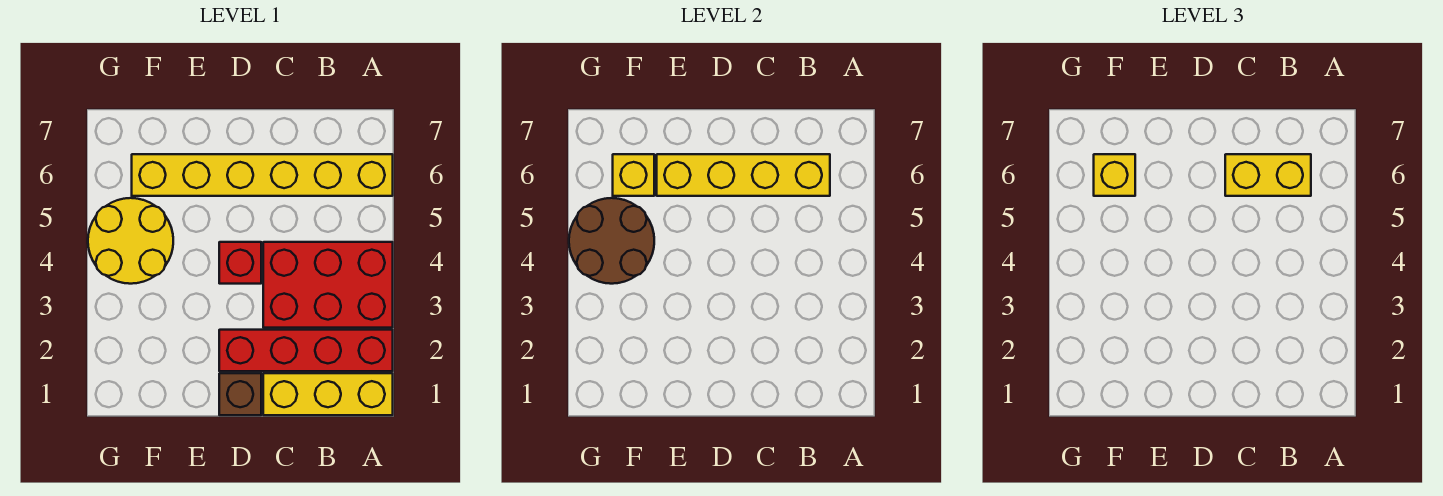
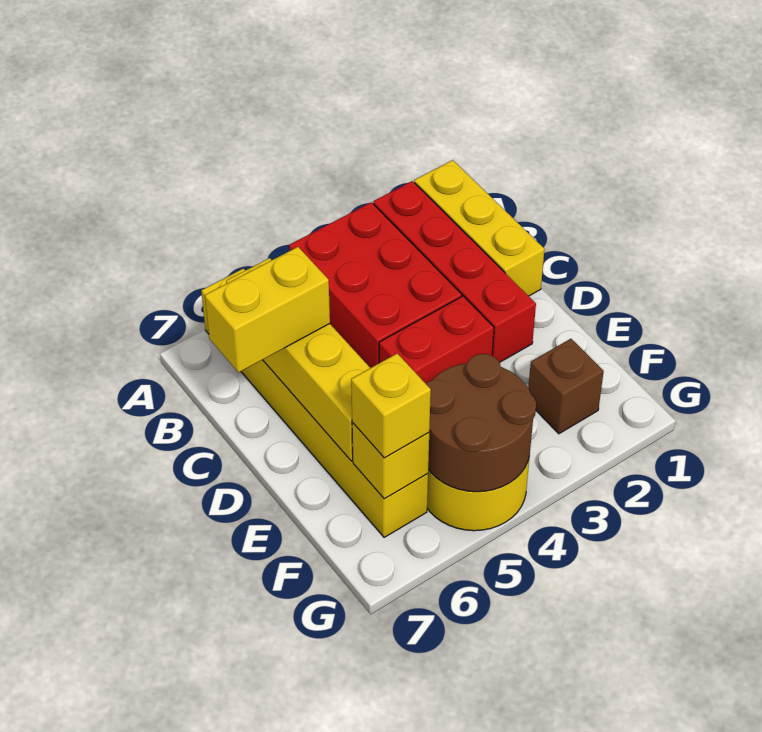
yellow brick B6:C6 level 3 -> yellow brick C6:C7 level 3
brown brick D1 level 1 -> brown brick F2 level 1
red brick D4 level 1 -> red brick D3:D4 level 1

